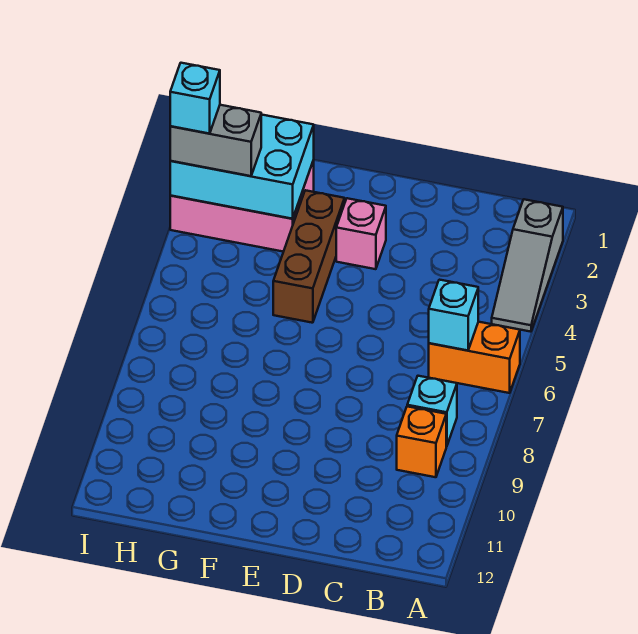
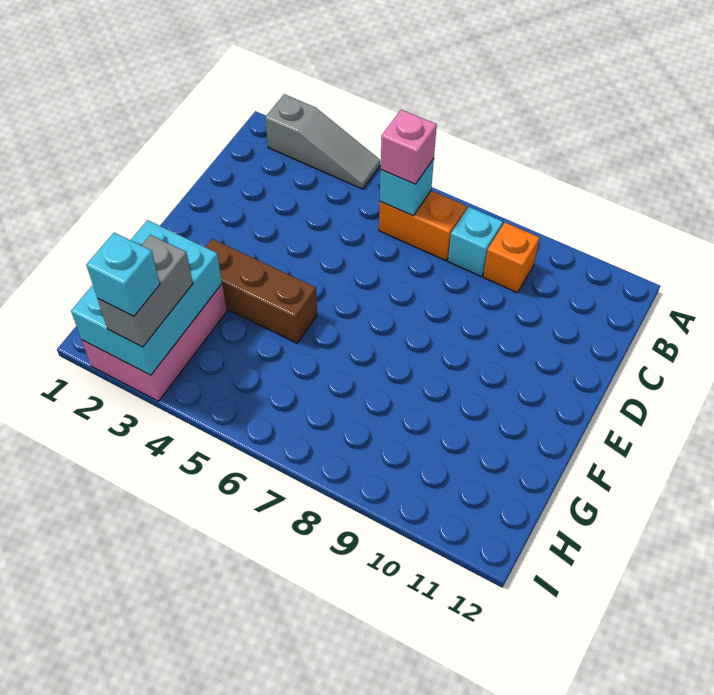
orange brick A6:B6 level 1 -> orange brick B6:B7 level 1
pink brick E3 level 1 -> pink brick B6 level 3

